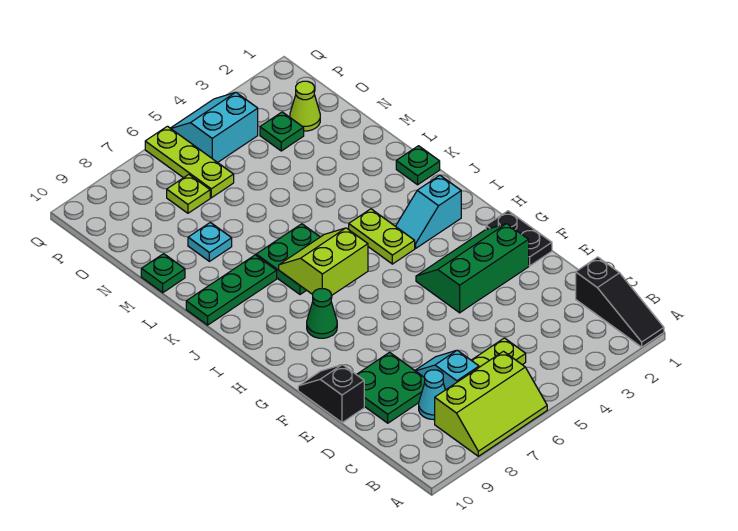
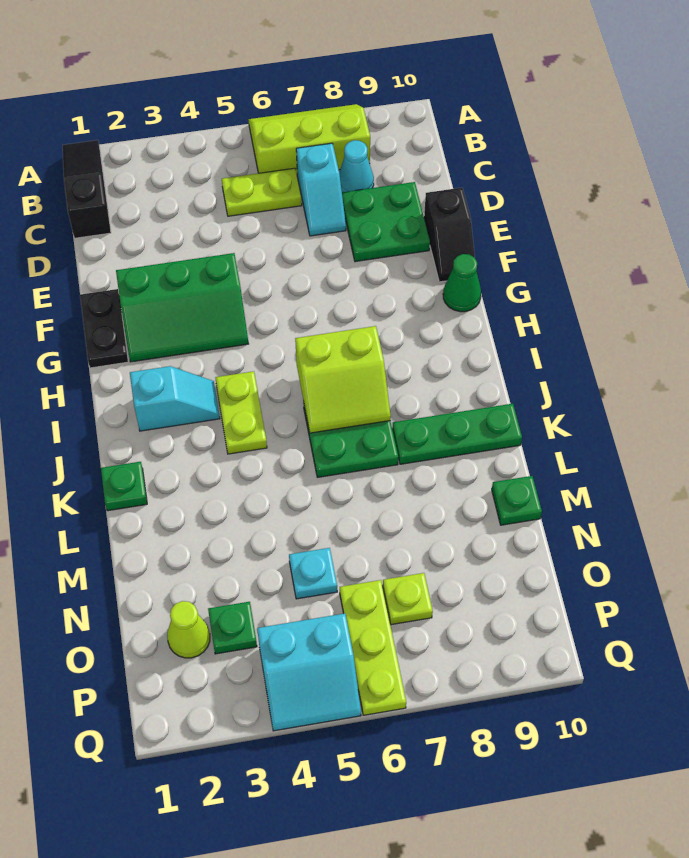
green cone H8 level 1 -> green cone G10 level 1
cyan plate M8 level 1 -> cyan plate N5 level 1

